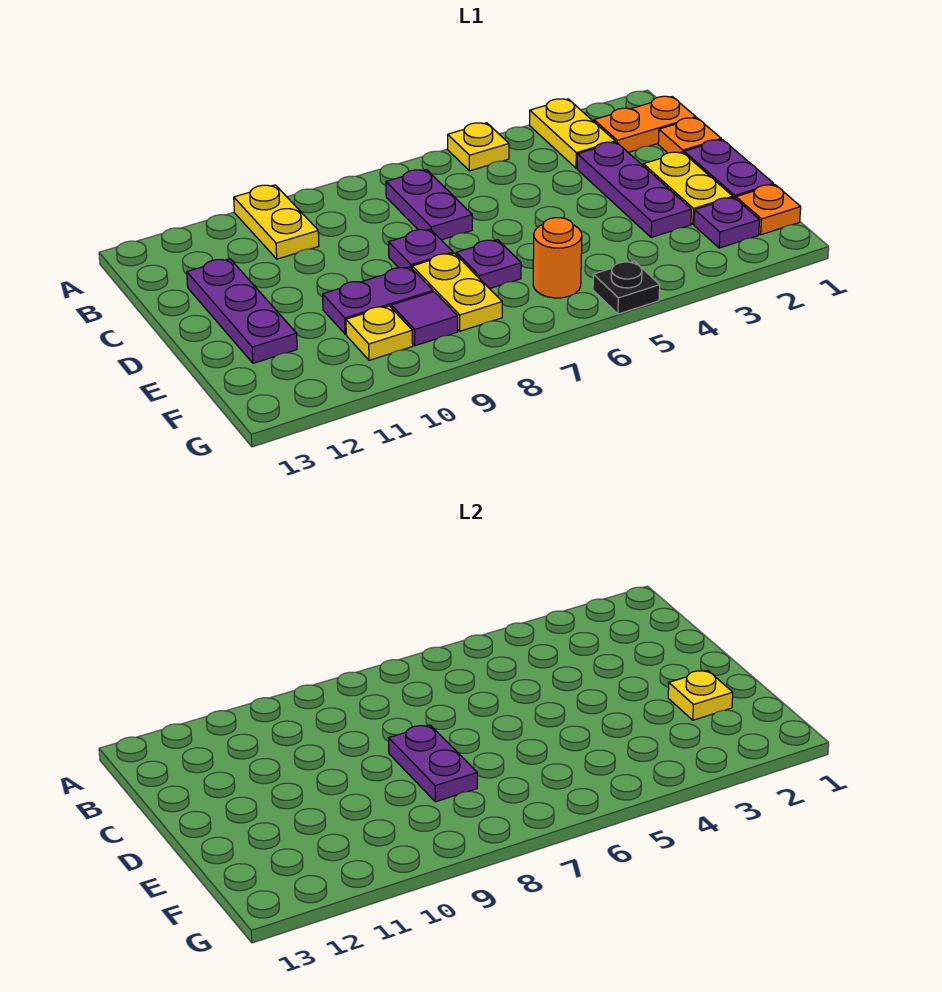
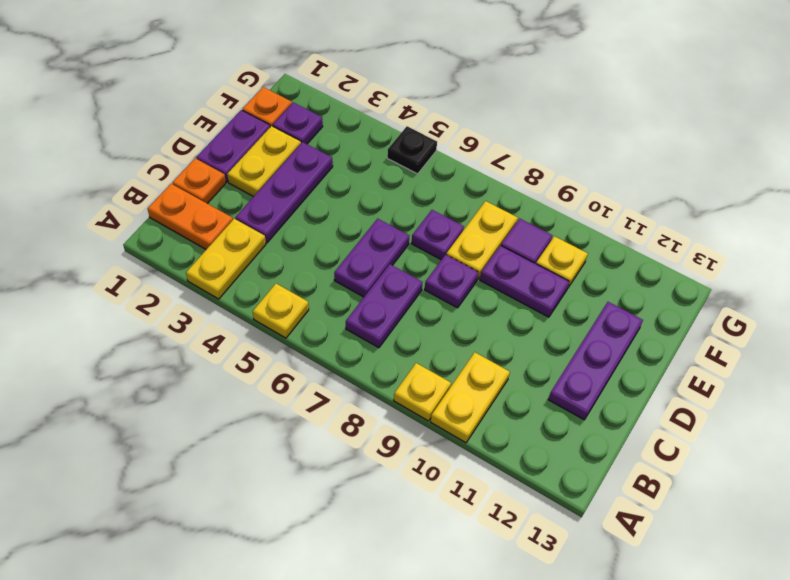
purple plate D8:E8 level 2 -> purple plate C6:D6 level 1
yellow plate E2 level 2 -> yellow plate A9 level 1
orange round brick F6 level 1 -> none

